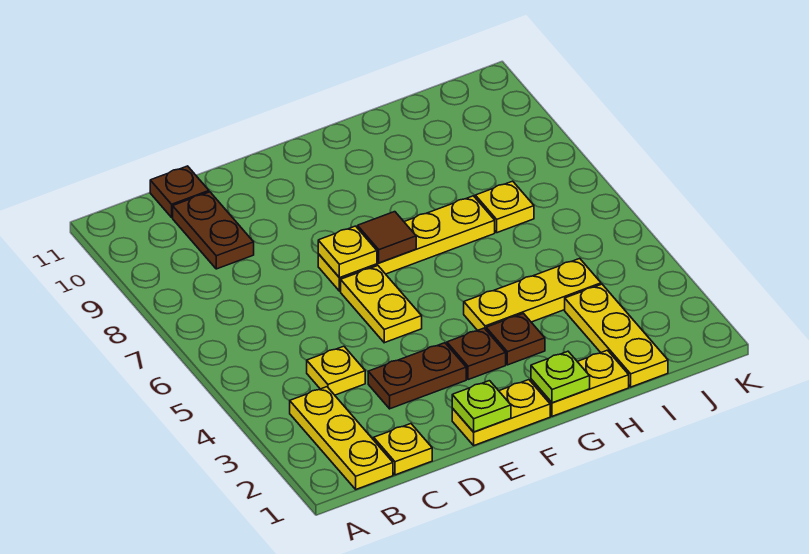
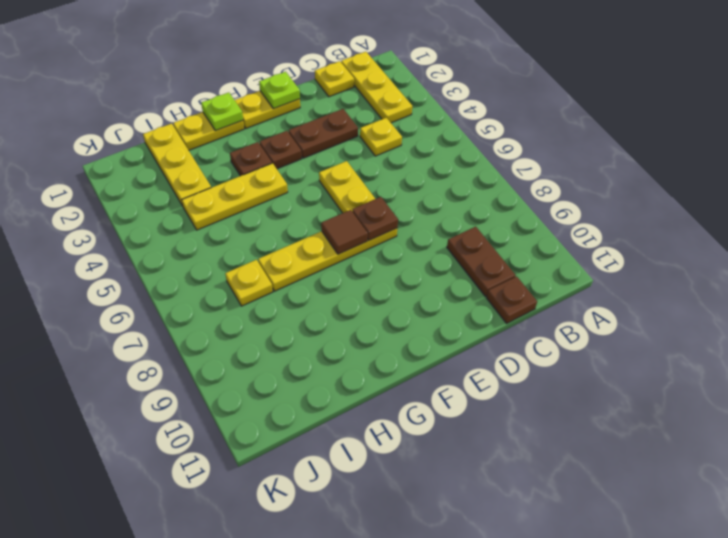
yellow plate E7 level 2 -> brown plate E7 level 2

